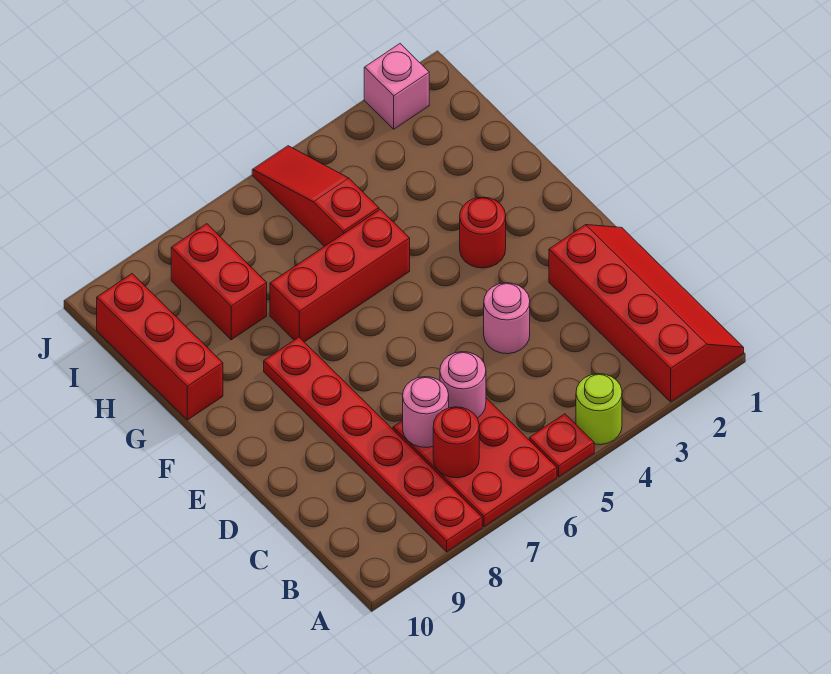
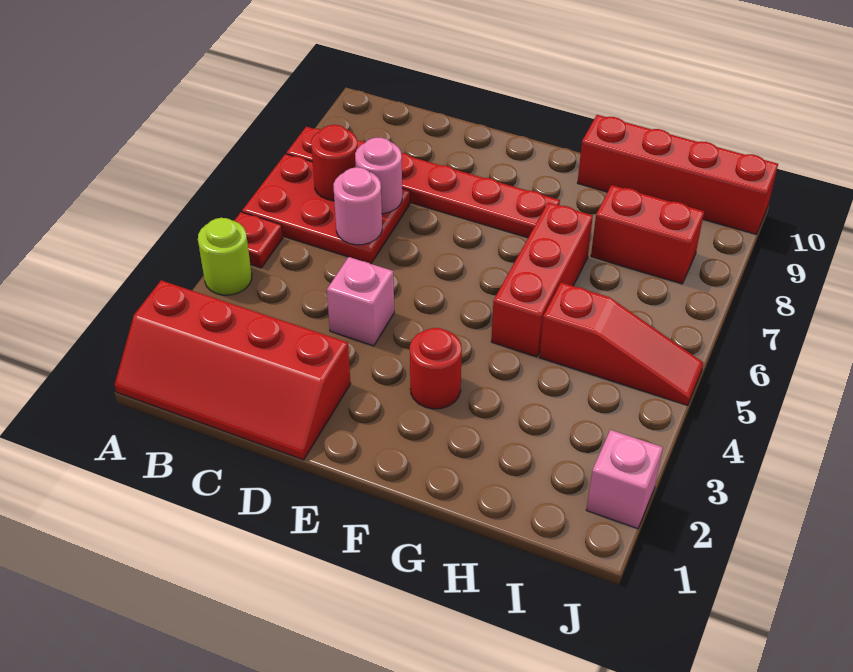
pink round brick D4 level 1 -> pink brick D4 level 1
red brick G10:I10 level 1 -> red brick G10:J10 level 1

